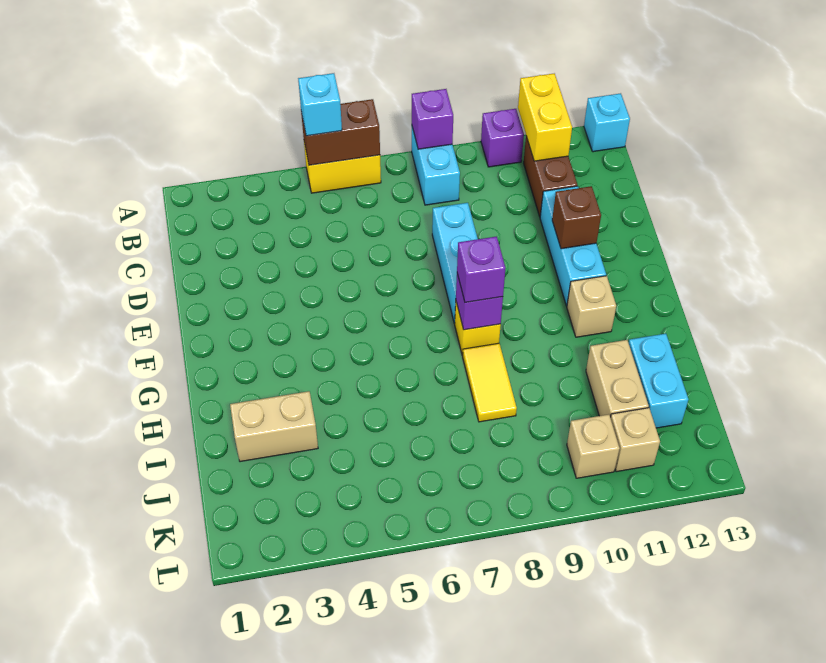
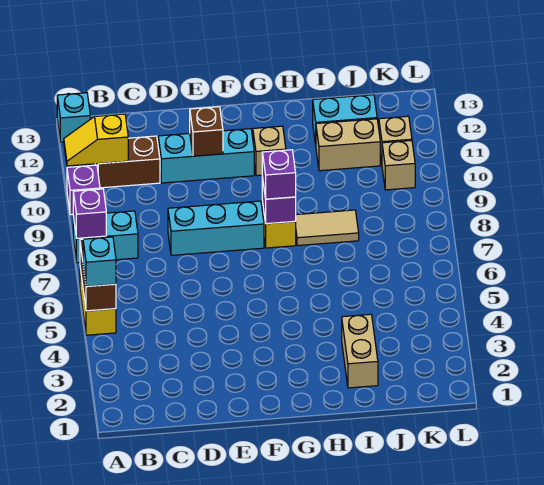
yellow brick A11:B11 level 2 -> yellow slope A11:B11 level 2 top B
yellow tile H8:I8 level 1 -> tan tile H8:I8 level 1

